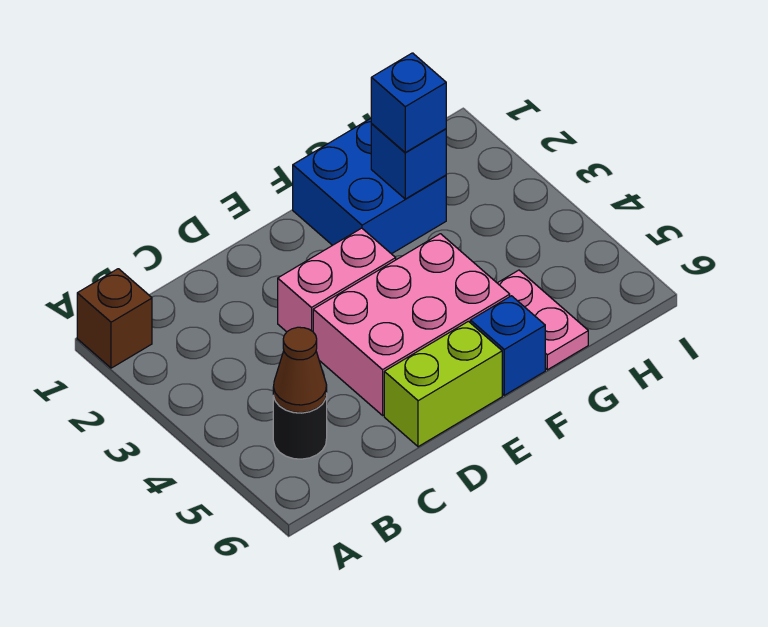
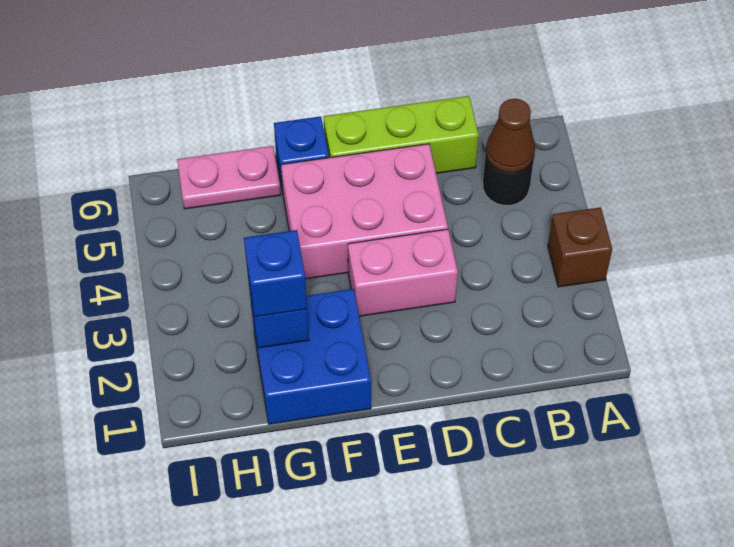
brown brick A1 level 1 -> brown brick A3 level 1
lime brick D6:E6 level 1 -> lime brick C6:E6 level 1
pink plate G5:G6 level 1 -> pink plate G6:H6 level 1

